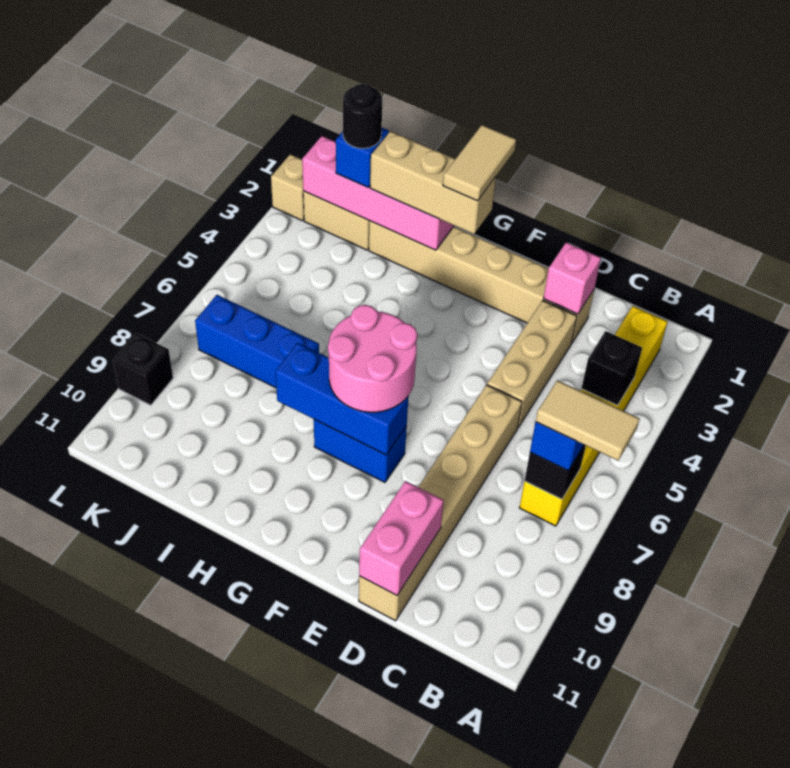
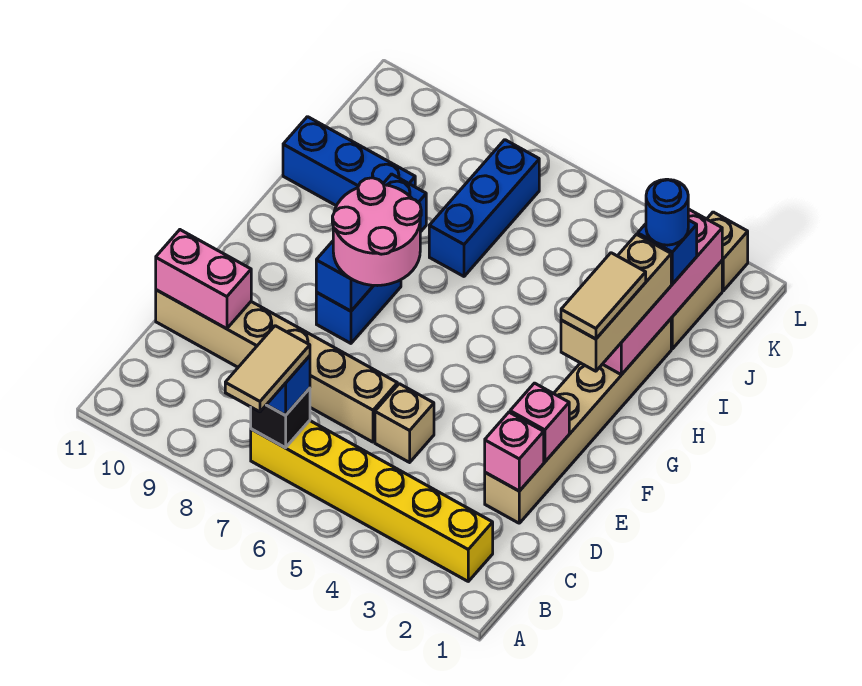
black brick B4 level 2 -> none
tan brick D3:D5 level 1 -> tan brick D5 level 1
none -> pink brick E2 level 2
tan tile G1:G2 level 4 -> tan tile G2:H2 level 4
none -> blue brick I9:I11 level 1
black round brick J2 level 4 -> blue round brick J2 level 4
black brick L9 level 1 -> none

